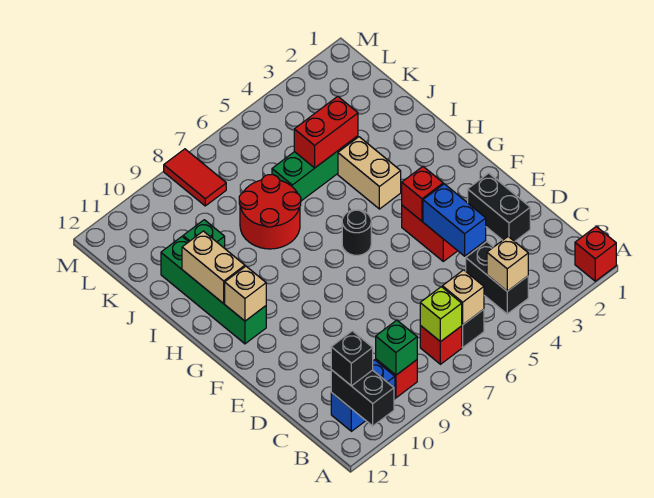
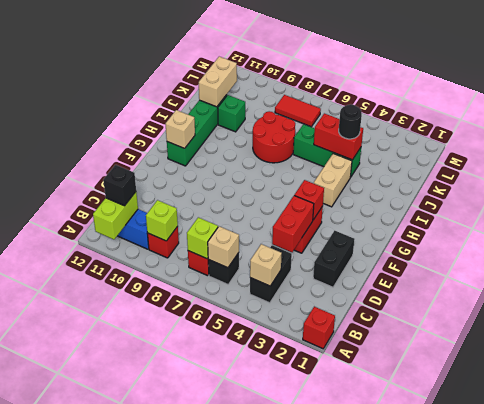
black brick A11:B11 level 2 -> lime brick A11:B11 level 2
green brick B9 level 2 -> lime brick B9 level 2
blue brick D4:E4 level 2 -> red brick D4:E4 level 2
black round brick G6 level 1 -> black round brick J4 level 3
tan brick H11:I11 level 2 -> tan brick J11:K11 level 2
red tile L8:M8 level 1 -> red tile L7:L8 level 1

